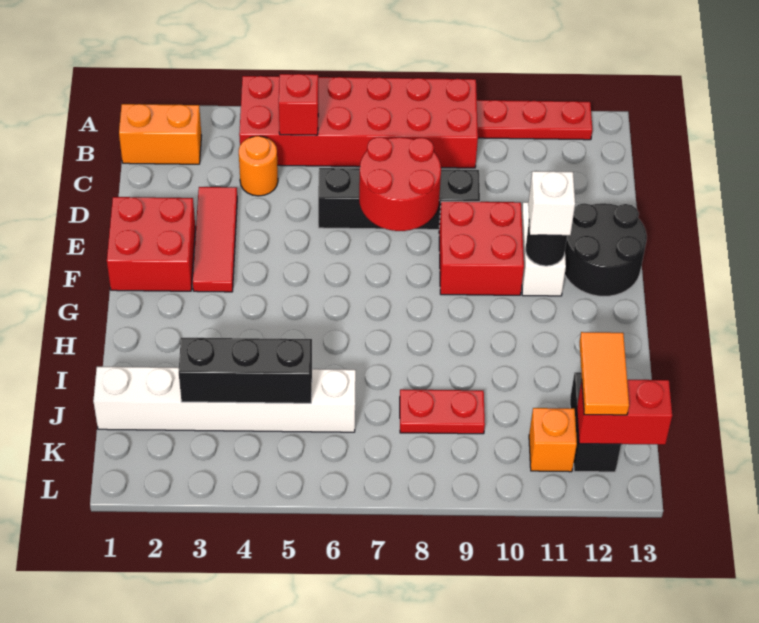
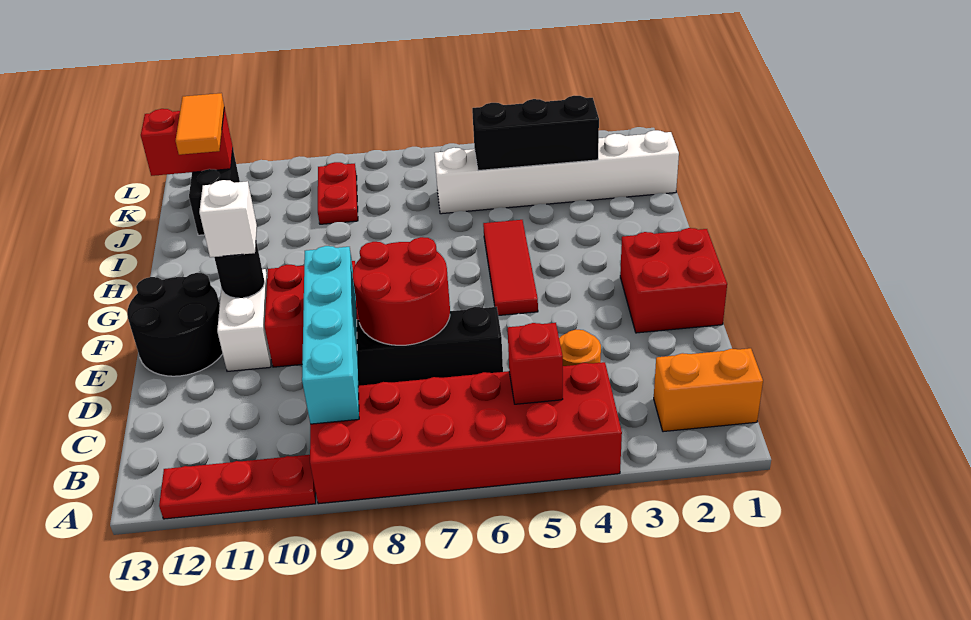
none -> cyan brick B9:E9 level 2
red tile D3:F3 level 1 -> red tile F5:H5 level 1
red plate J8:J9 level 1 -> red plate J9:K9 level 1
orange brick K11 level 1 -> none

